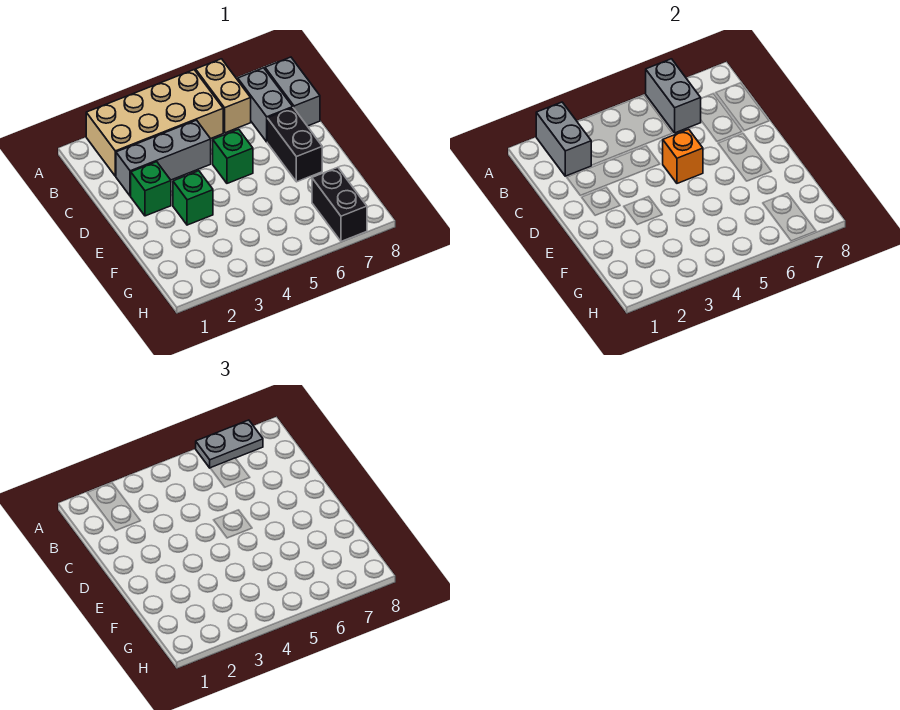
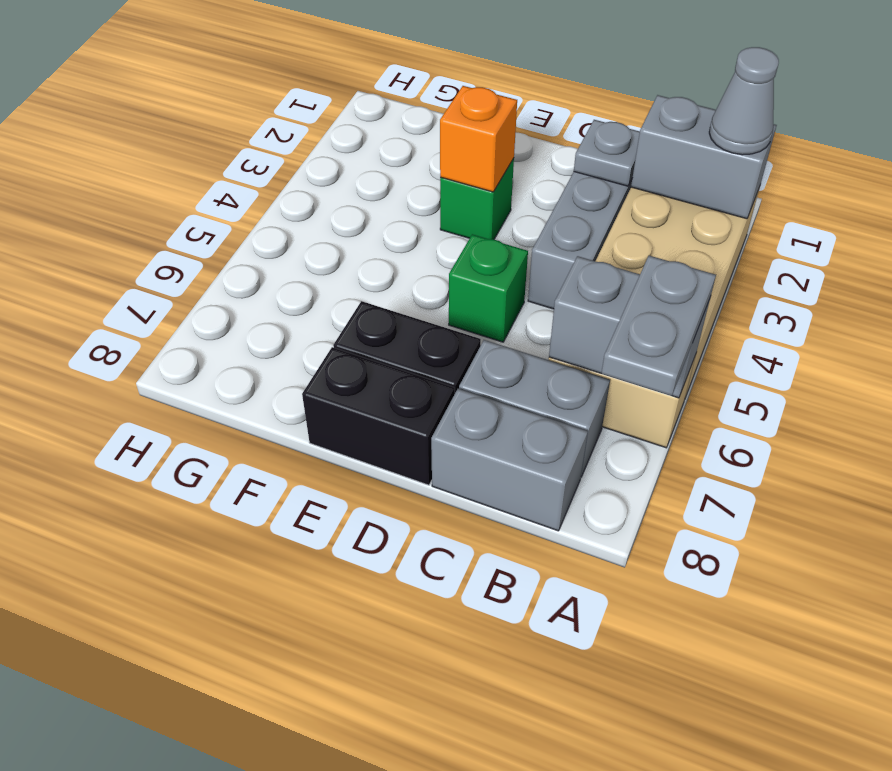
none -> grey cone A2 level 3
none -> grey plate C2 level 2
green brick D2 level 1 -> none
orange brick D5 level 2 -> orange brick E3 level 2
black brick G7:H7 level 1 -> black brick D8:E8 level 1

